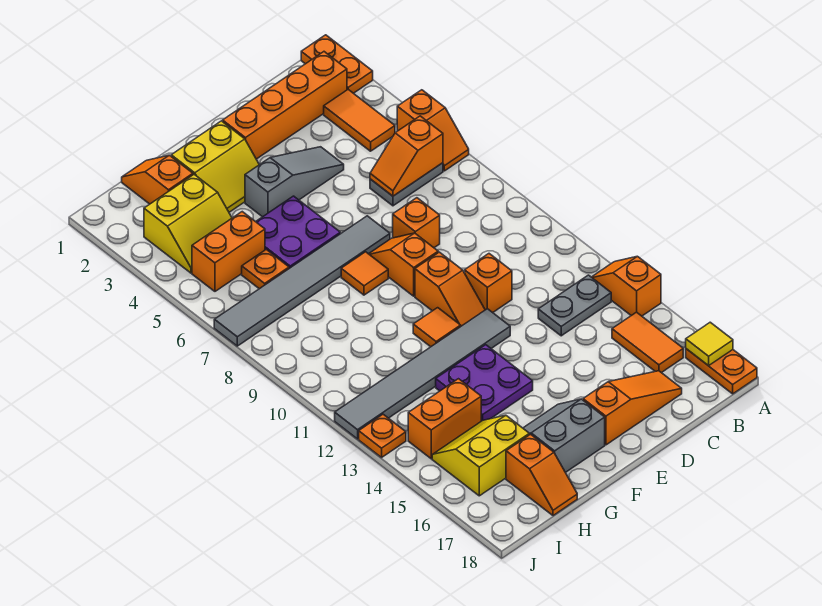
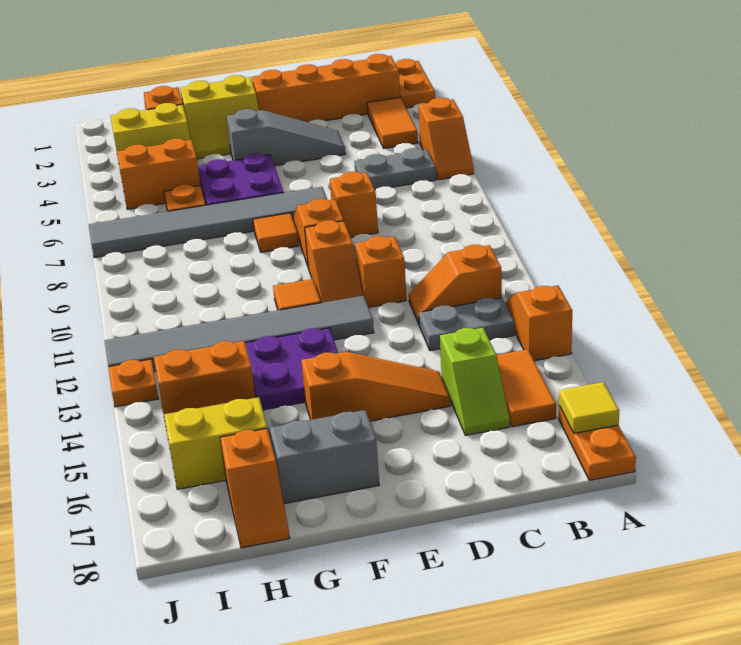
orange slope B6:C6 level 2 top B -> orange slope B12:C12 level 1 top B
none -> lime slope C15:C16 level 1 top 15
orange slope C17:E17 level 1 top E -> orange slope D15:F15 level 1 top F

